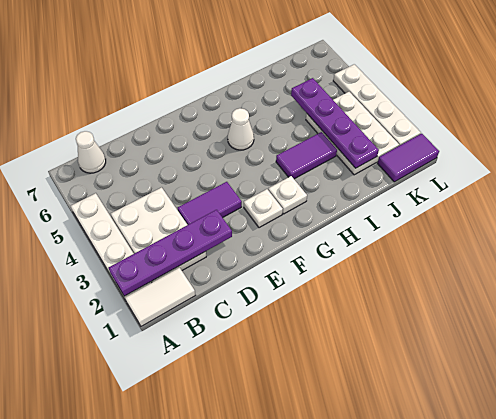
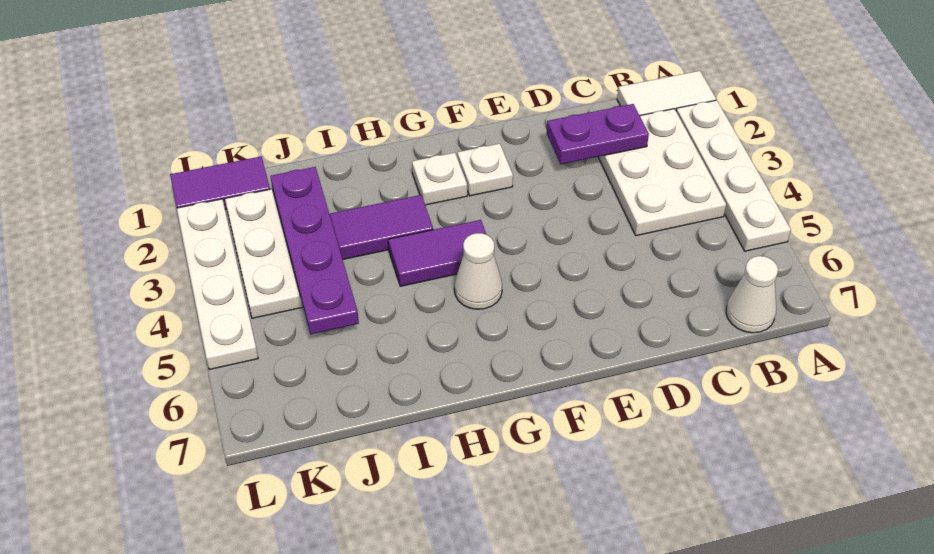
purple plate A2:D2 level 2 -> purple plate C2:D2 level 2
purple tile D3:E3 level 1 -> purple tile G4:H4 level 1

